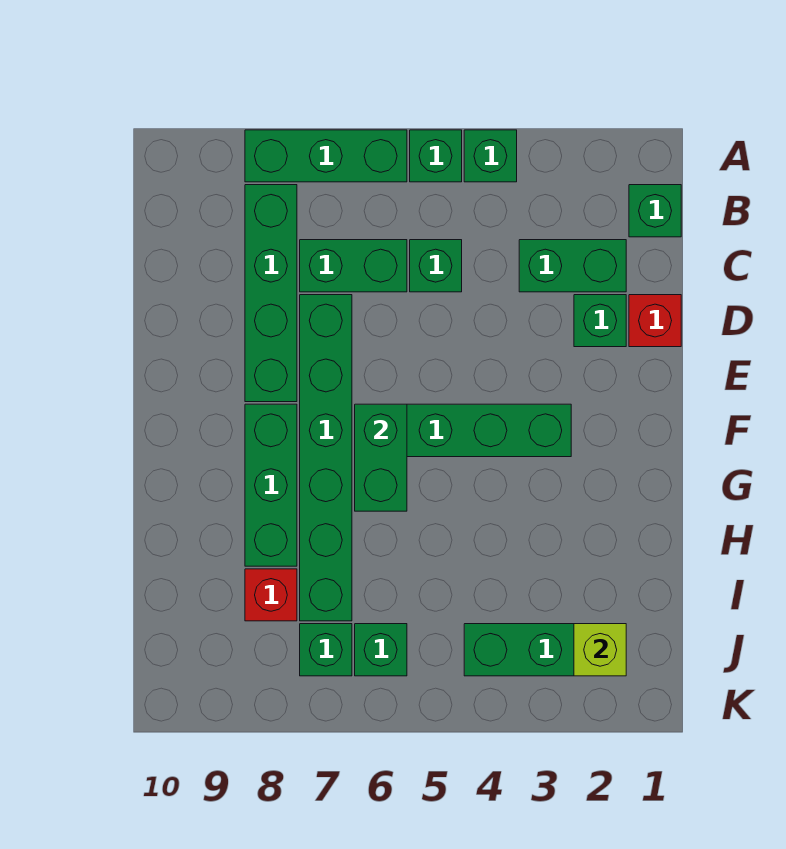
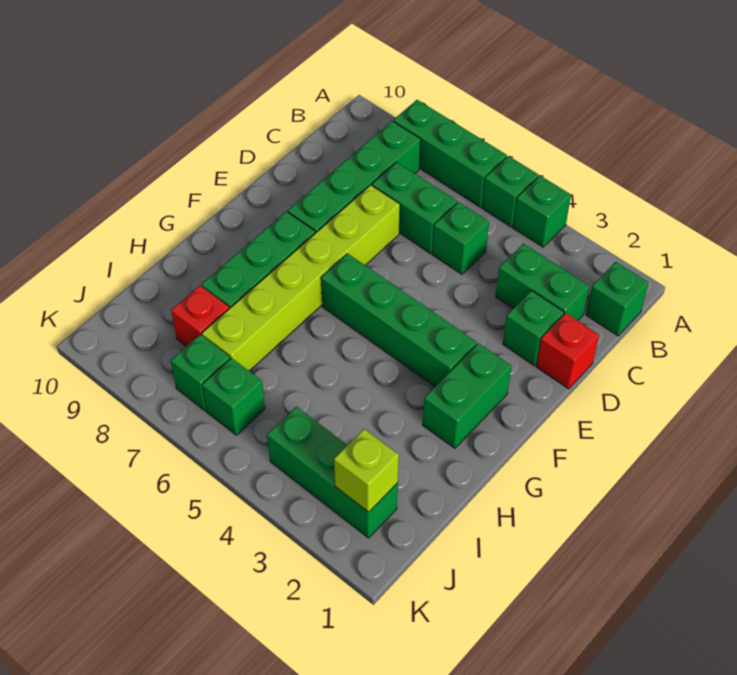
green brick D7:I7 level 1 -> lime brick D7:I7 level 1
green brick F6:G6 level 2 -> green brick F2:G2 level 1

